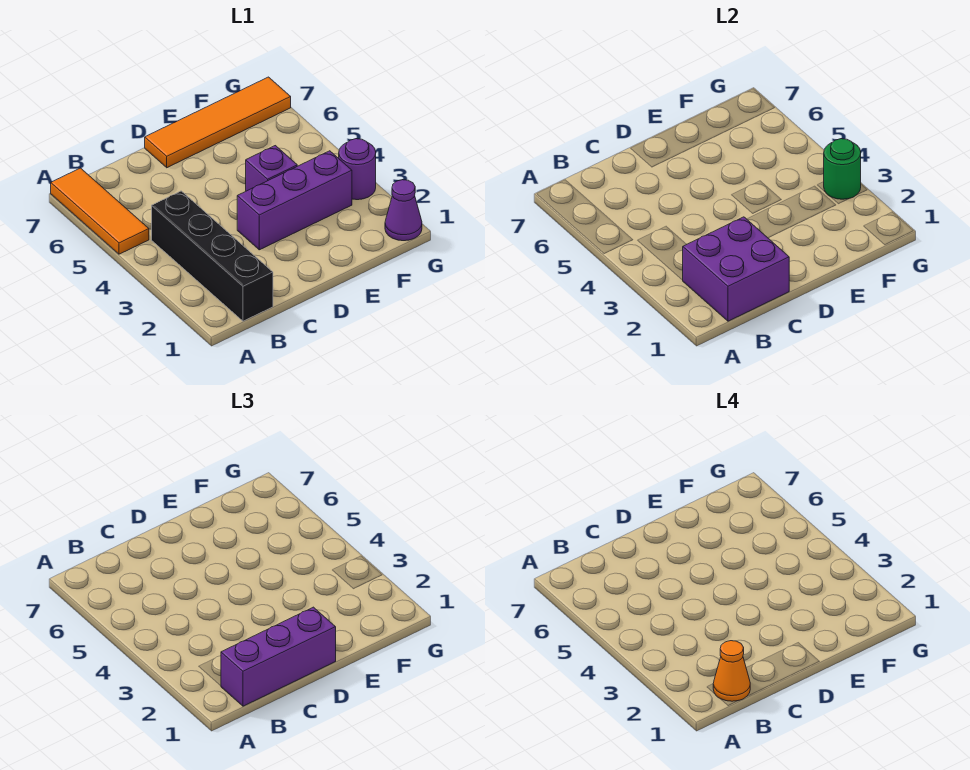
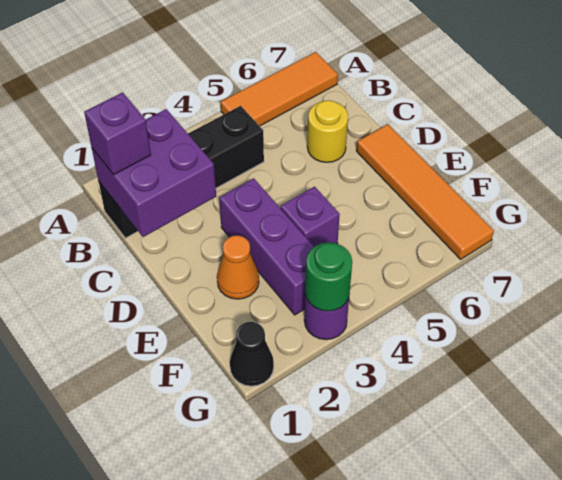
purple brick B1:D1 level 3 -> purple brick B1 level 3
orange cone B1 level 4 -> orange cone E2 level 1
none -> yellow round brick C6 level 1
purple cone G1 level 1 -> black cone G1 level 1

